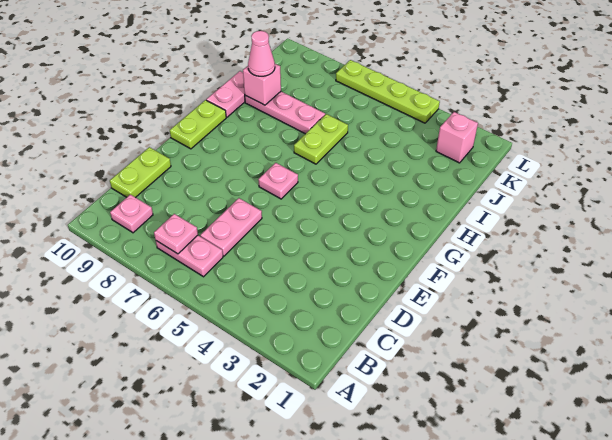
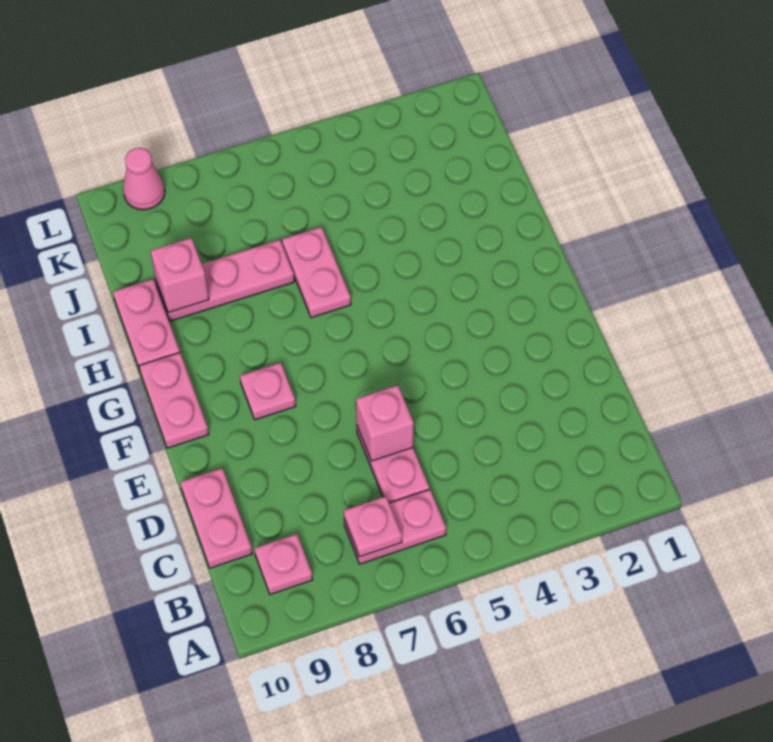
lime plate C10:D10 level 1 -> pink plate C10:D10 level 1
pink plate F6 level 1 -> pink plate F8 level 1
lime plate F10:G10 level 1 -> pink plate F10:G10 level 1
lime plate H6:I6 level 1 -> pink plate H6:I6 level 1
pink cone I9 level 3 -> pink cone L9 level 1
pink brick K2 level 1 -> pink brick D6 level 2
lime plate L4:L7 level 1 -> none

